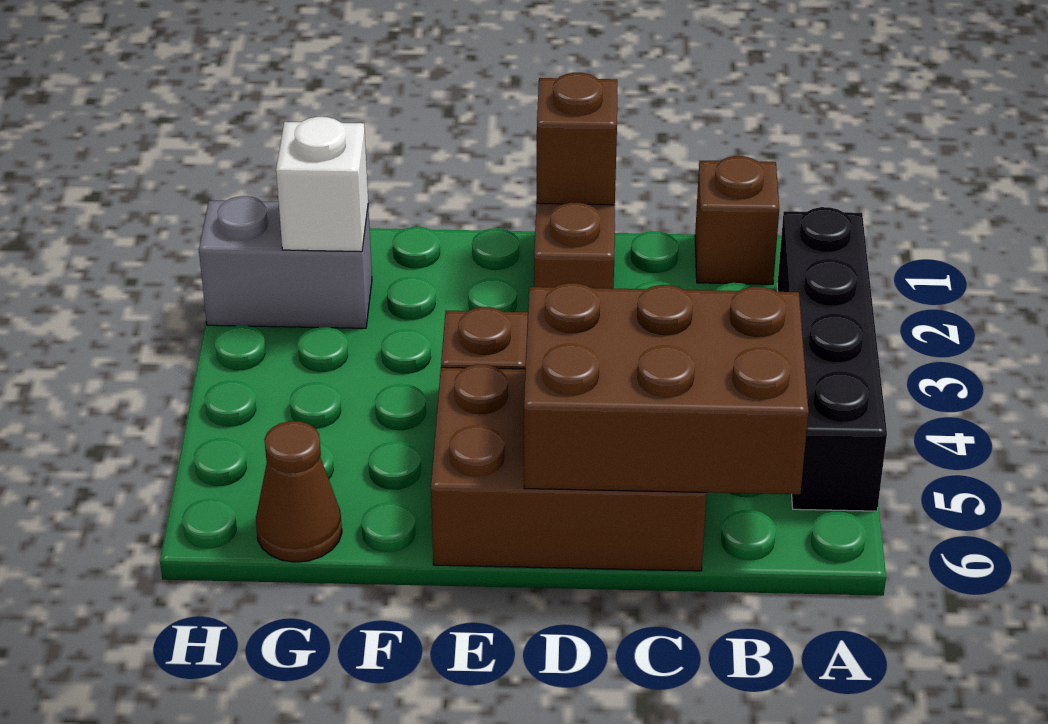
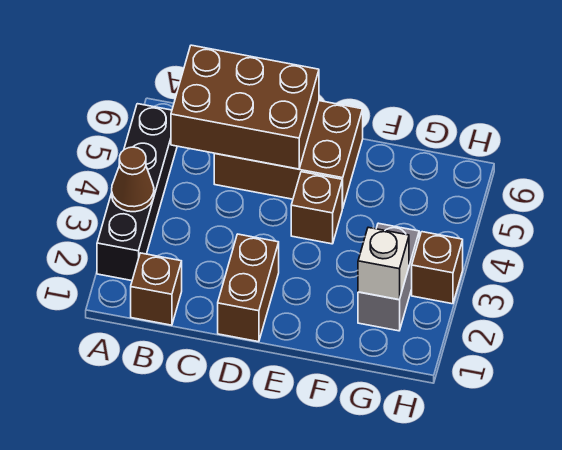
brown brick D1 level 2 -> brown brick H3 level 1
grey brick G2:H2 level 1 -> grey brick G2:G3 level 1
brown cone G6 level 1 -> brown cone A3 level 2

